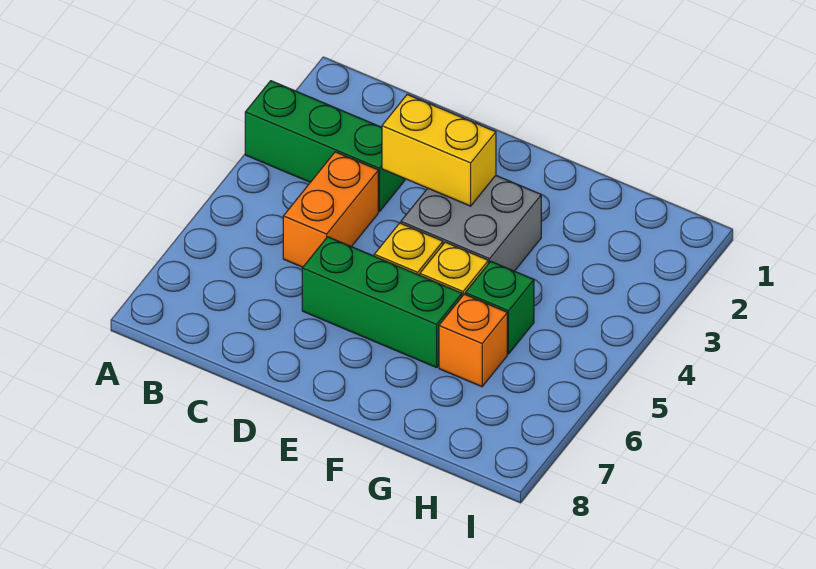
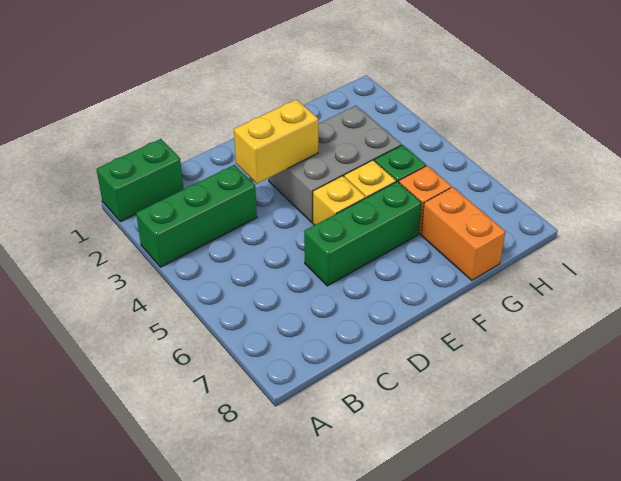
none -> green brick A1:B1 level 1
orange brick C4:C5 level 1 -> orange brick G7:G8 level 1
grey brick E3:F4 level 1 -> grey brick E3:G4 level 1

